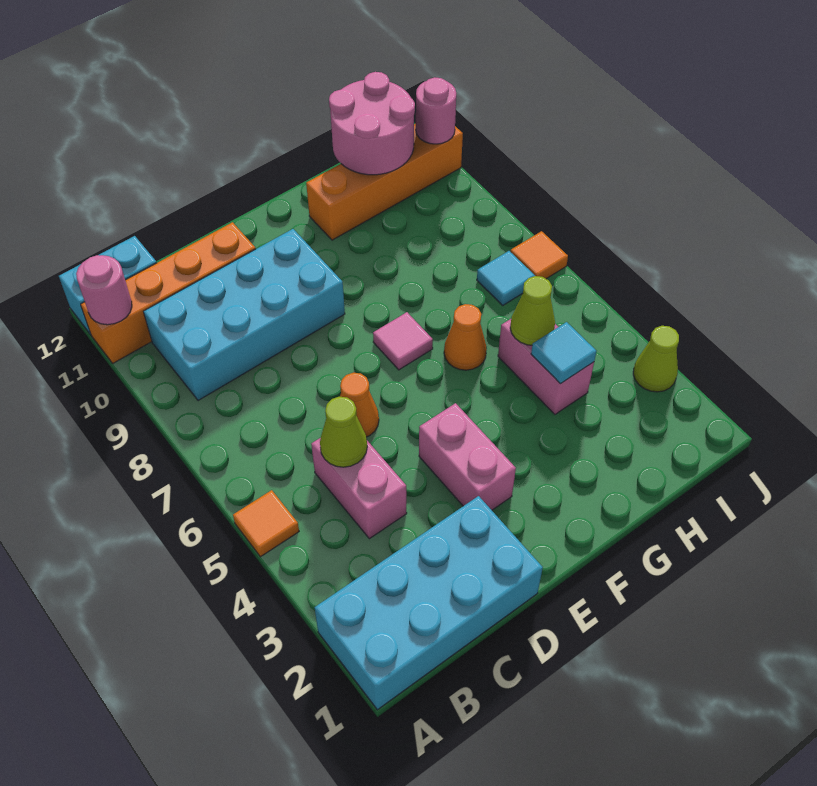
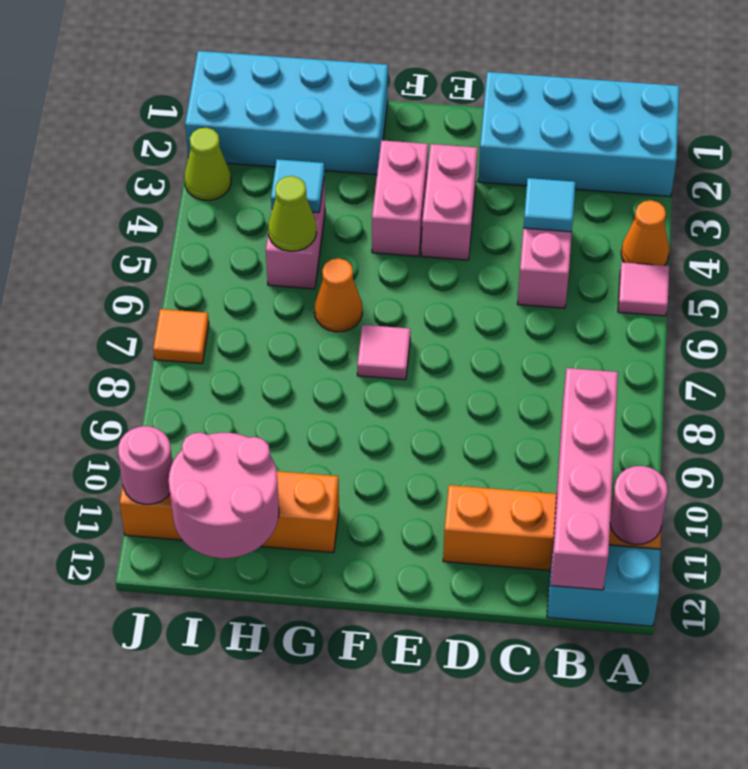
orange tile A5 level 1 -> pink tile A5 level 1
cyan brick B9:E10 level 1 -> cyan brick G1:J2 level 1
none -> pink brick B9:B12 level 2
lime cone C5 level 2 -> none
orange cone D6 level 1 -> orange cone A4 level 1
none -> pink brick F3:F4 level 1
cyan tile I7 level 1 -> cyan tile C4 level 2

